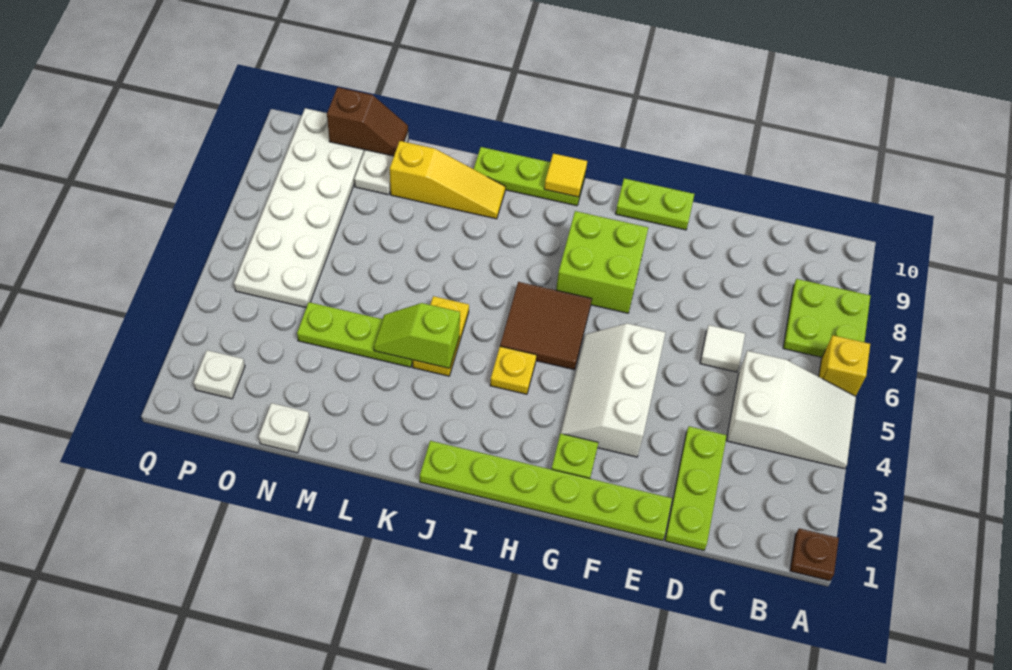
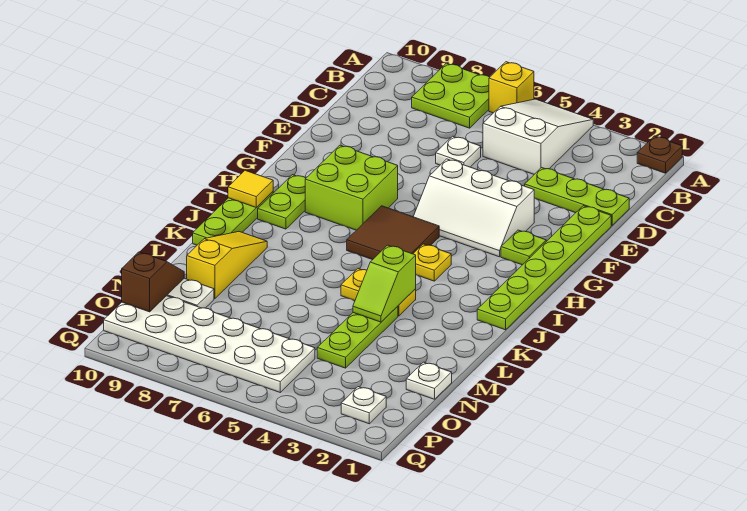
white tile D6 level 1 -> white plate D6 level 1
lime plate F10:G10 level 1 -> lime plate H9:I9 level 1

